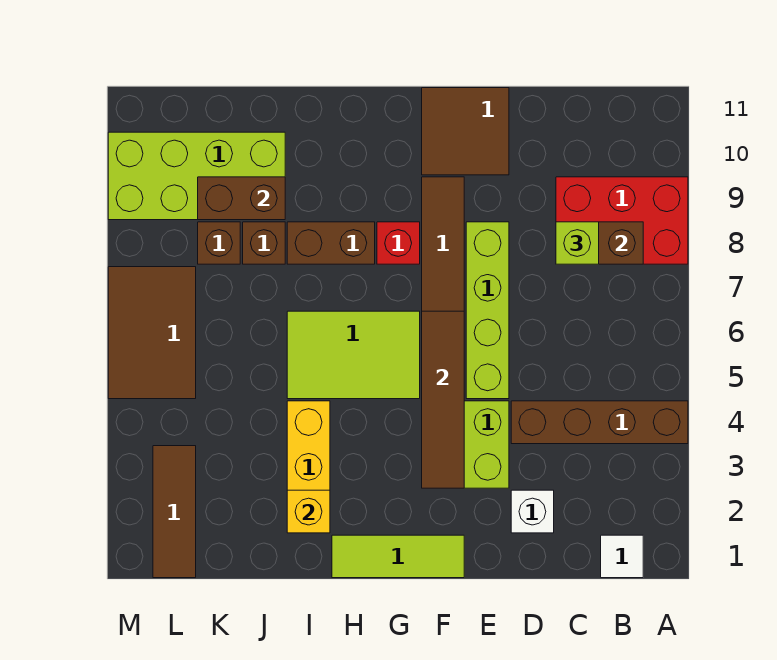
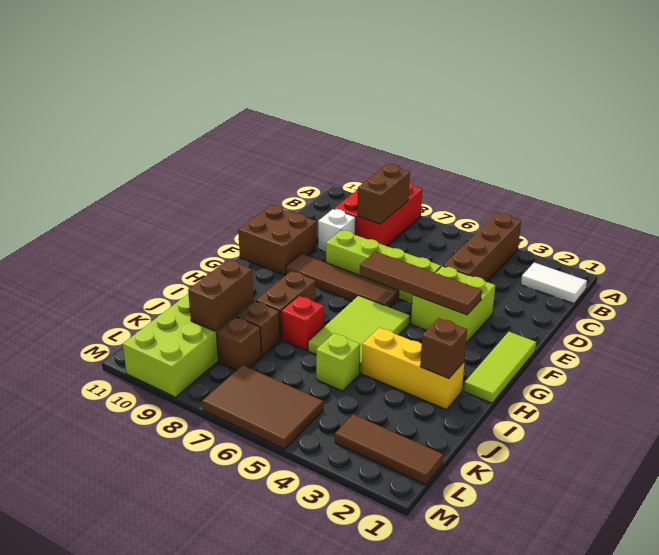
white tile B1 level 1 -> white tile B1:B2 level 1
lime brick C8 level 3 -> lime brick J5 level 1
white brick D2 level 1 -> white brick D9 level 1
brown tile E10:F11 level 1 -> brown brick E10:F11 level 1
red brick G8 level 1 -> red brick I7 level 1
yellow brick I2 level 2 -> brown brick I2 level 2

